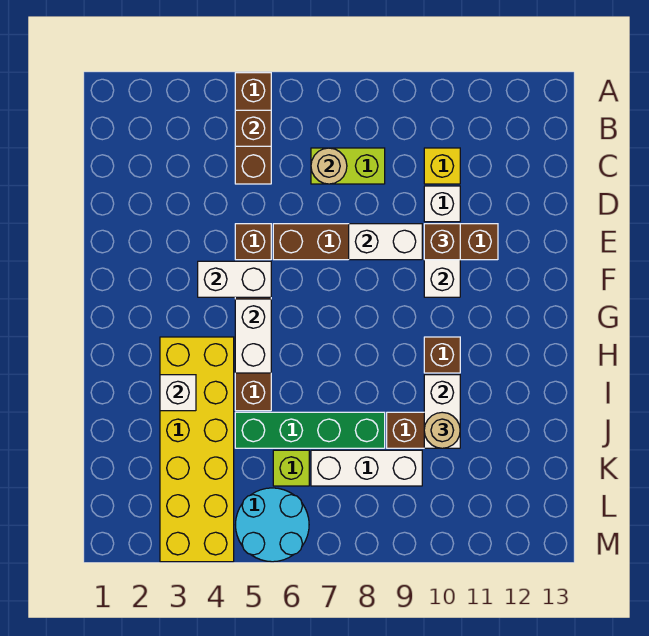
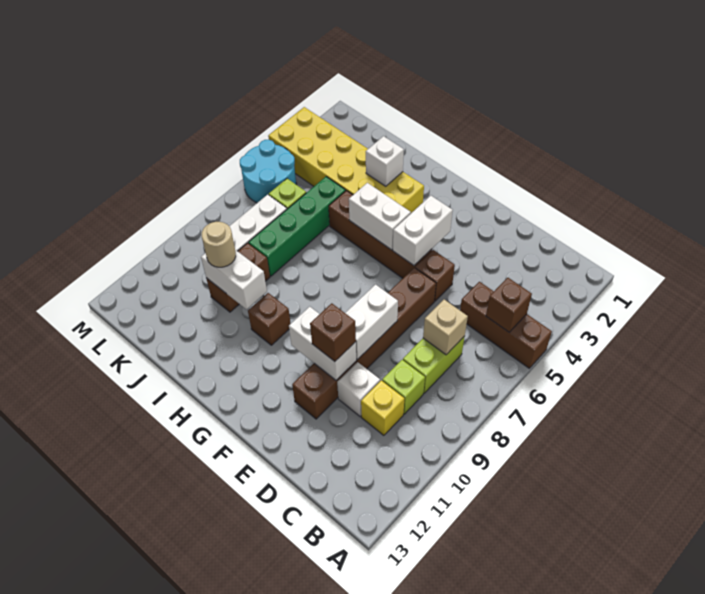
tan round brick C7 level 2 -> tan brick C7 level 2
none -> lime brick C9 level 1

